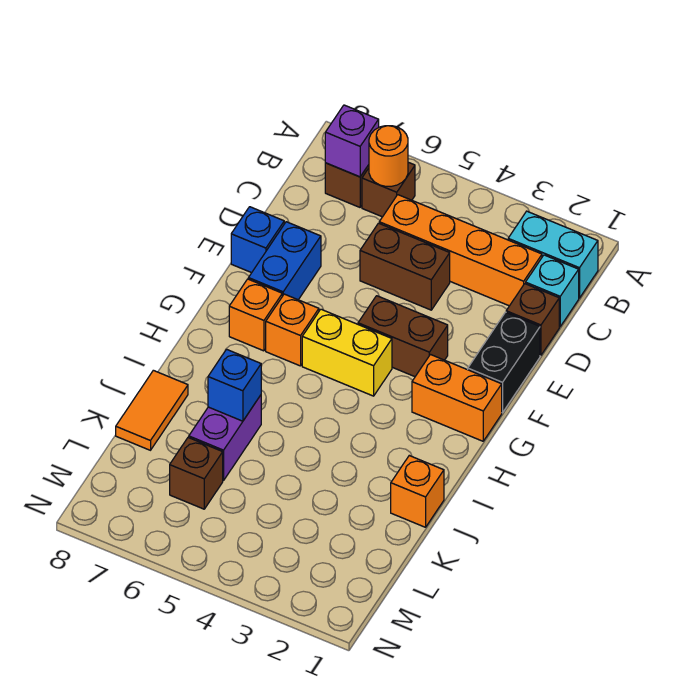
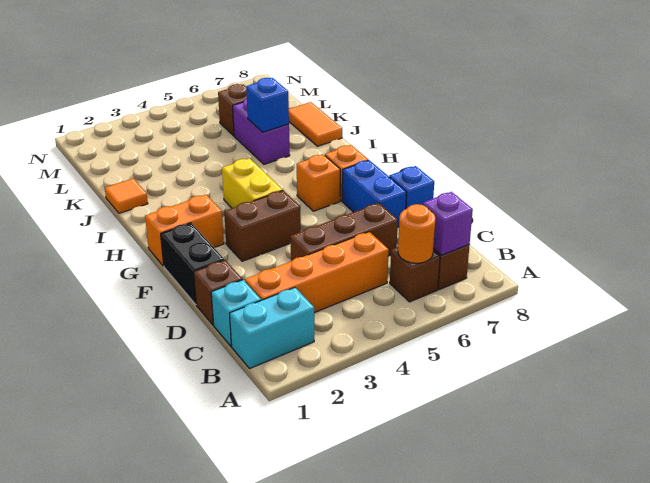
brown brick D4:D5 level 1 -> brown brick D4:D6 level 1
yellow brick G4:G5 level 1 -> yellow brick G4:H4 level 1
orange brick J1 level 1 -> orange tile J1 level 1

